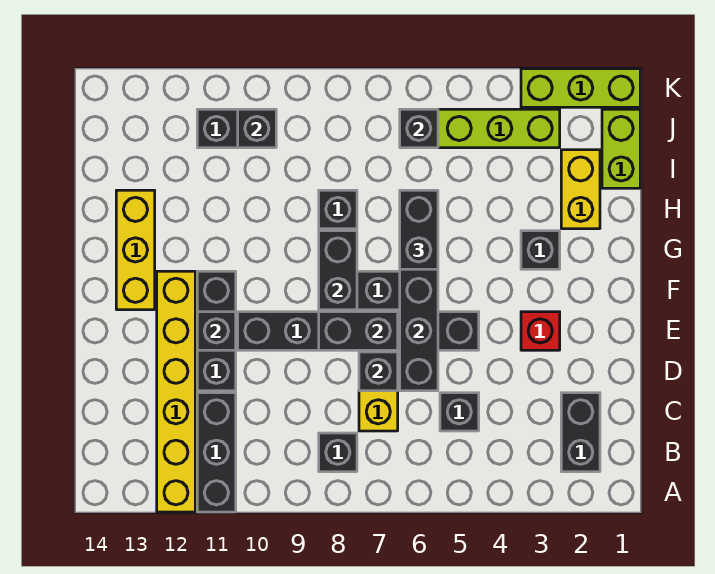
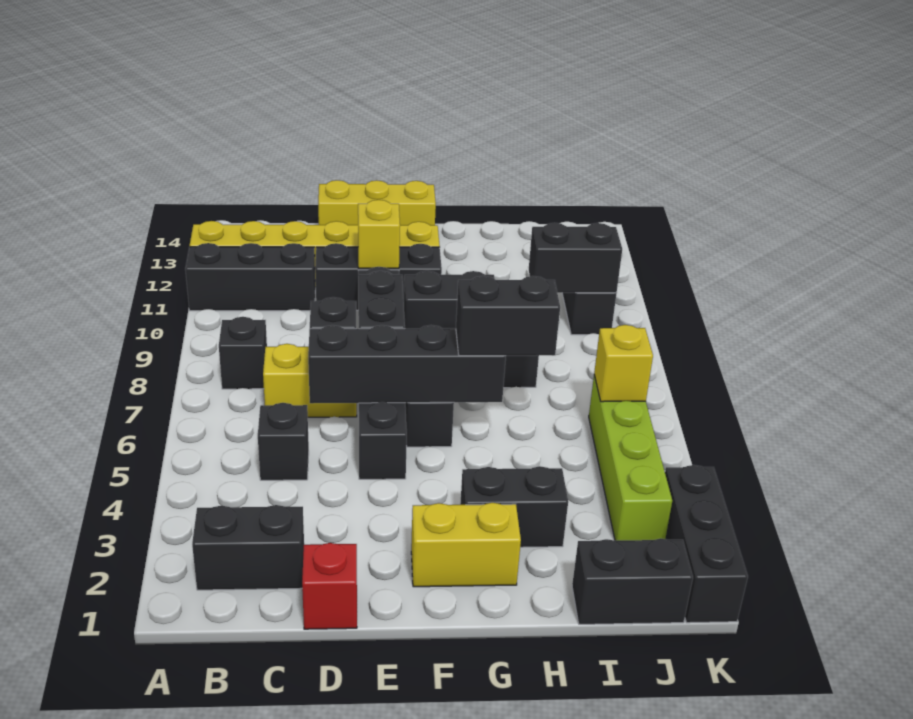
red brick E3 level 1 -> red brick D1 level 1
black brick E11 level 2 -> yellow brick E11 level 2
yellow brick F13:H13 level 1 -> yellow brick D14:F14 level 1
black brick G3 level 1 -> black brick G3:H3 level 1
yellow brick H2:I2 level 1 -> yellow brick F2:G2 level 1
lime brick I1:J1 level 1 -> black brick I1:J1 level 1
black brick J6 level 2 -> yellow brick J6 level 2
black brick J10 level 2 -> black brick I10:J10 level 2
lime brick K1:K3 level 1 -> black brick K1:K3 level 1

